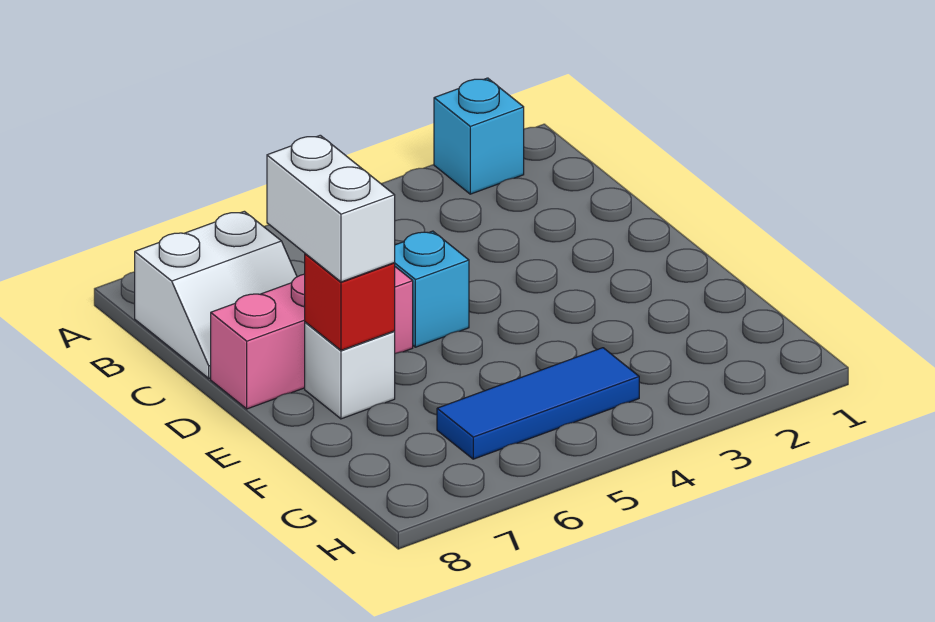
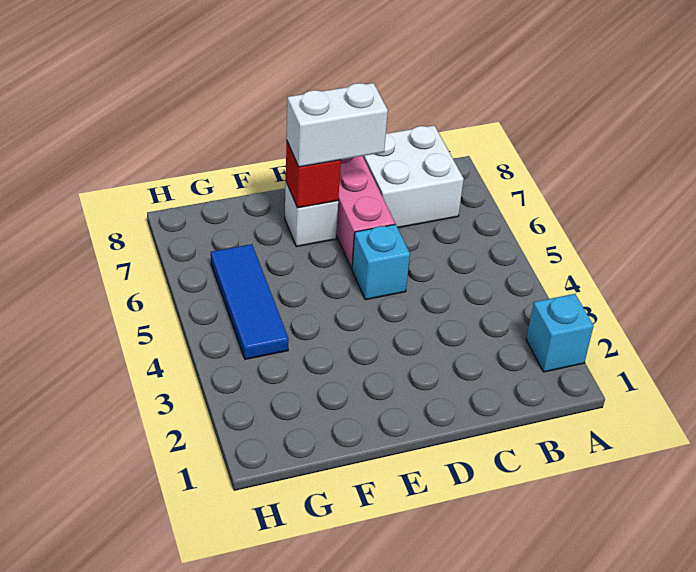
white slope B7:C8 level 1 top B -> white brick B7:C8 level 1

